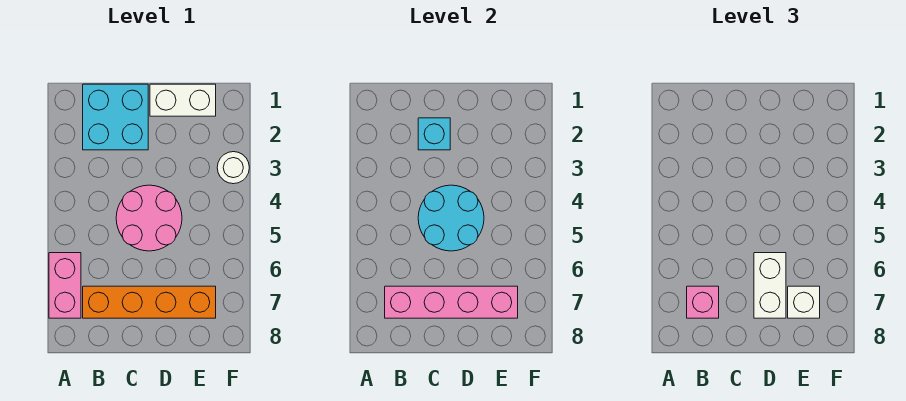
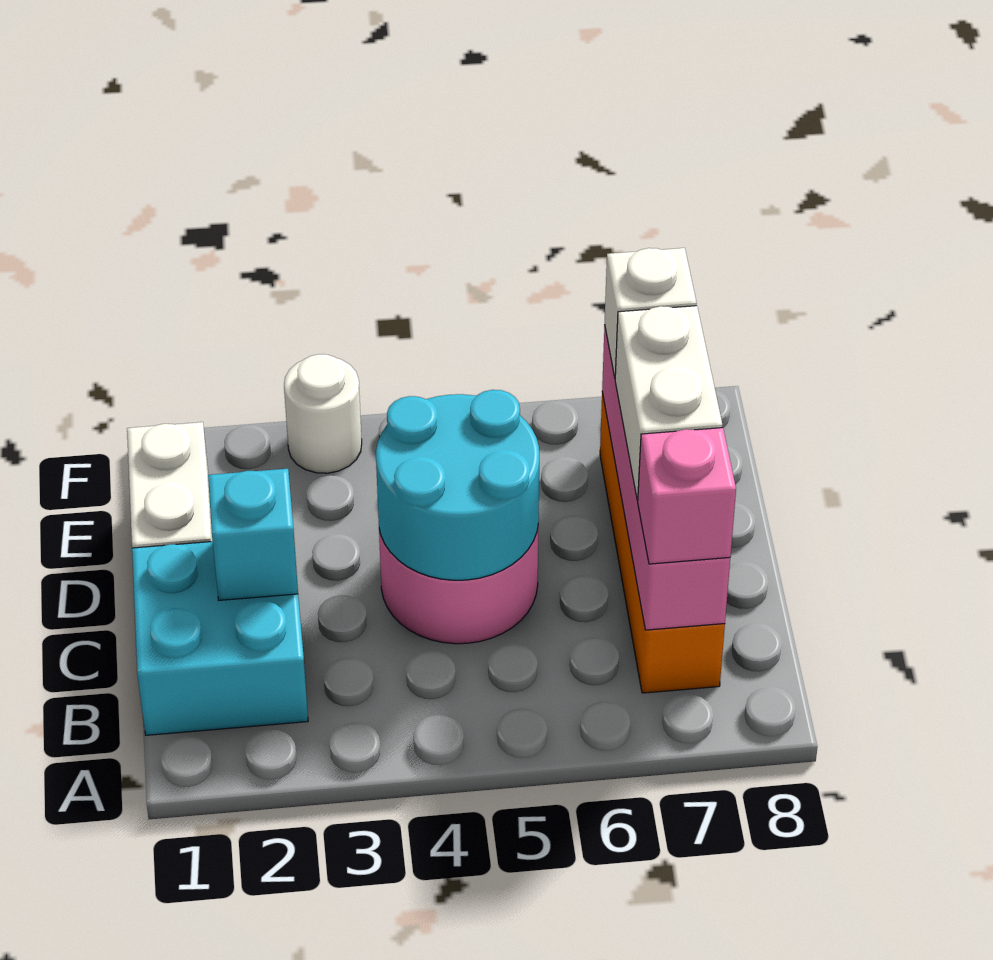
pink brick A6:A7 level 1 -> none
white brick D6:D7 level 3 -> white brick C7:D7 level 3

